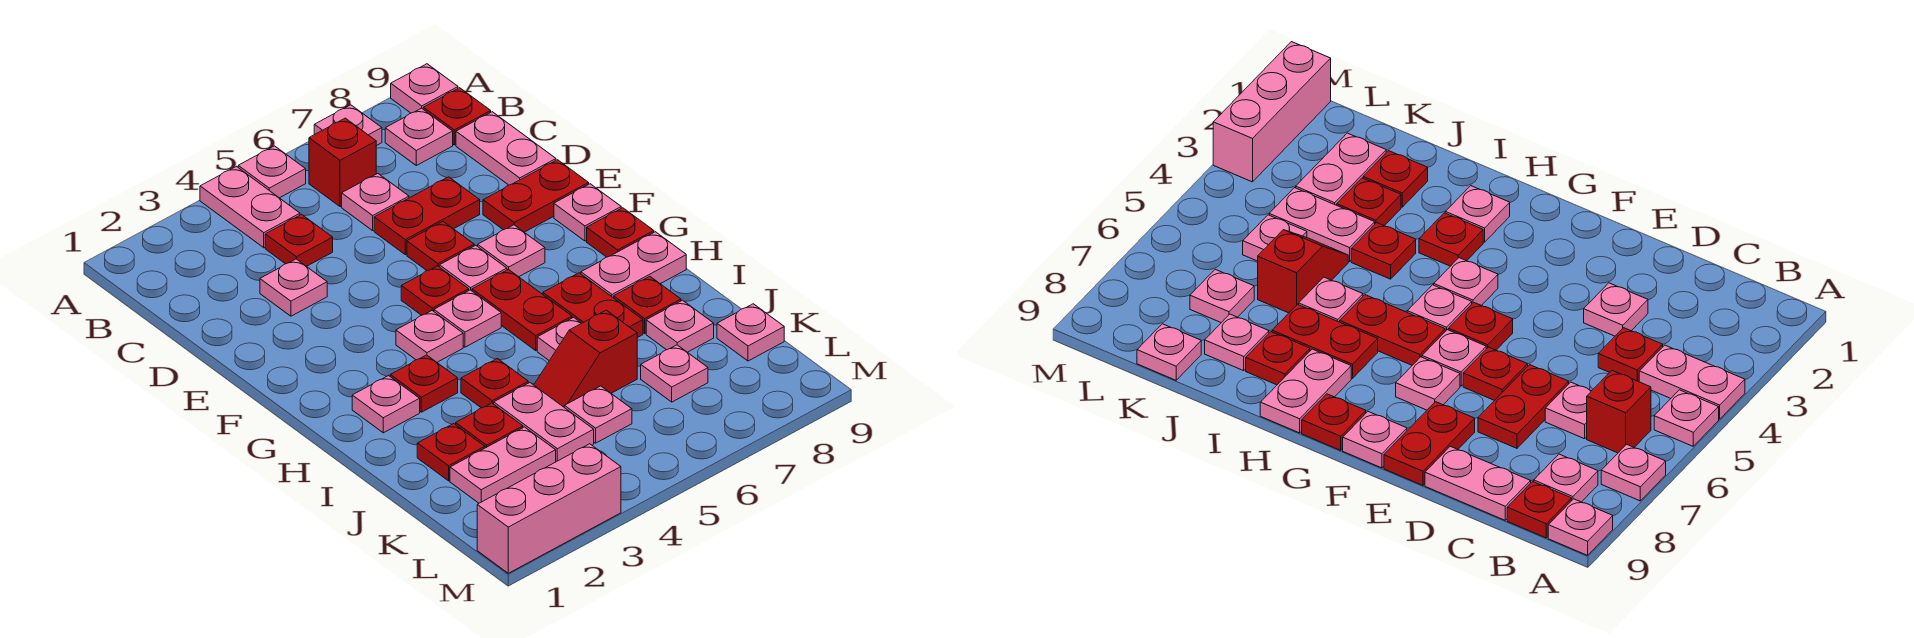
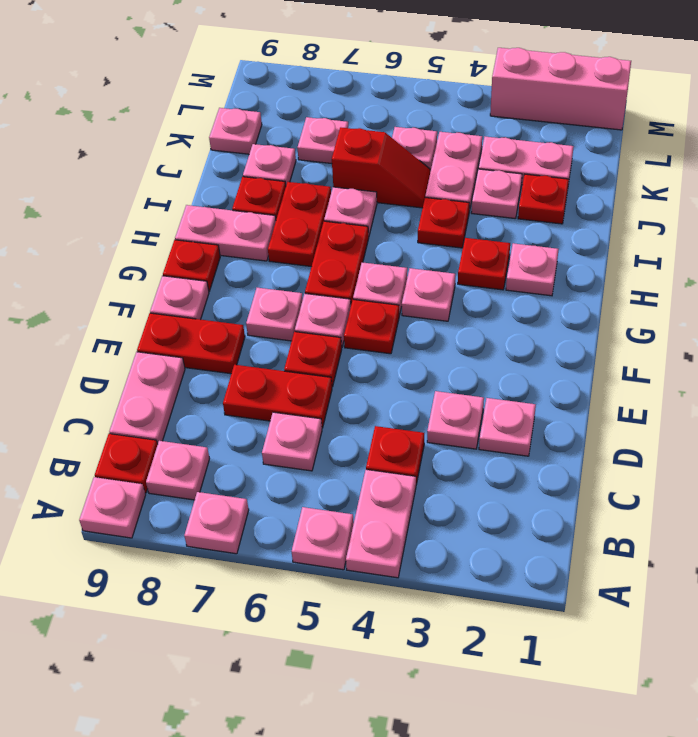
red brick B6 level 1 -> none
none -> pink plate D2 level 1
red plate J3 level 1 -> pink plate J3 level 1

